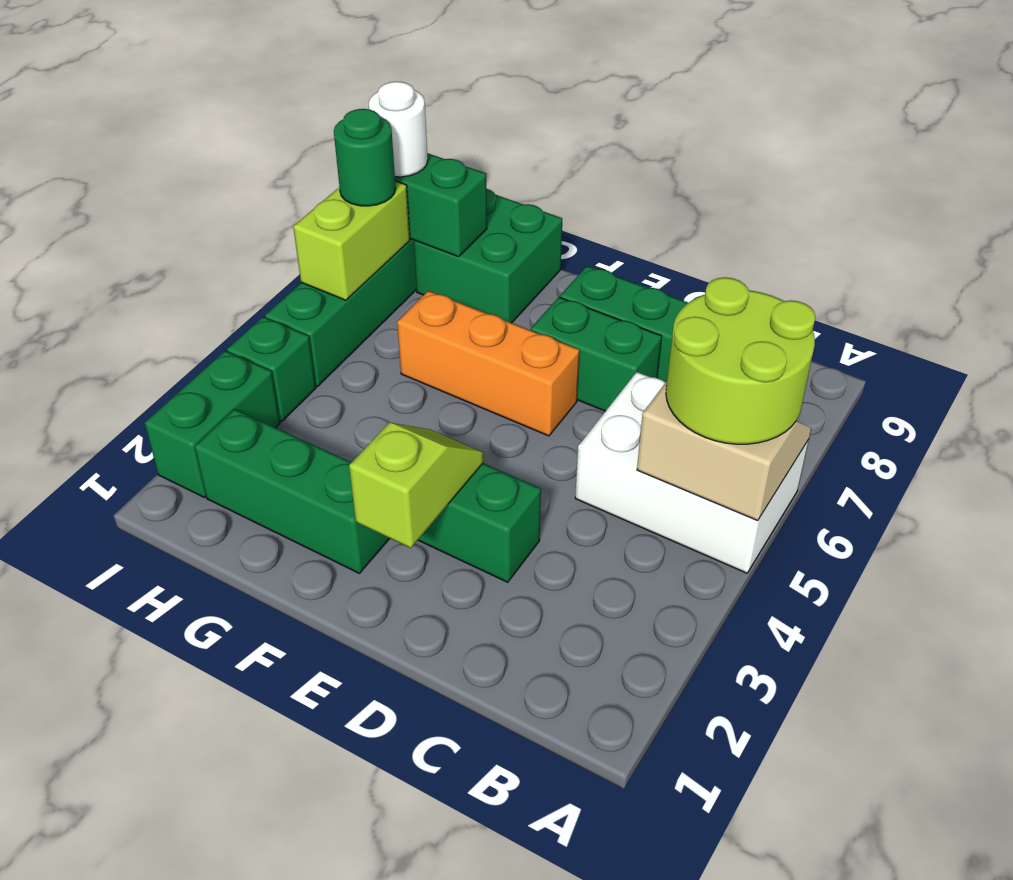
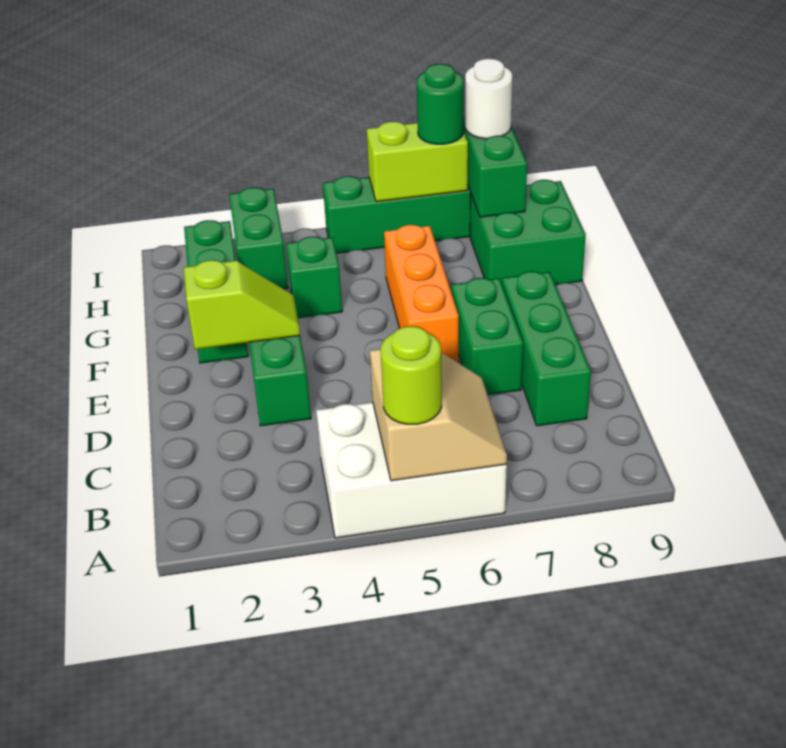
white brick A5:C6 level 1 -> white brick A4:B6 level 1
lime round brick A5:B6 level 3 -> lime round brick A5 level 3
green brick I2:I3 level 1 -> green brick H3:I3 level 1
green brick I4 level 1 -> green brick G4 level 1

